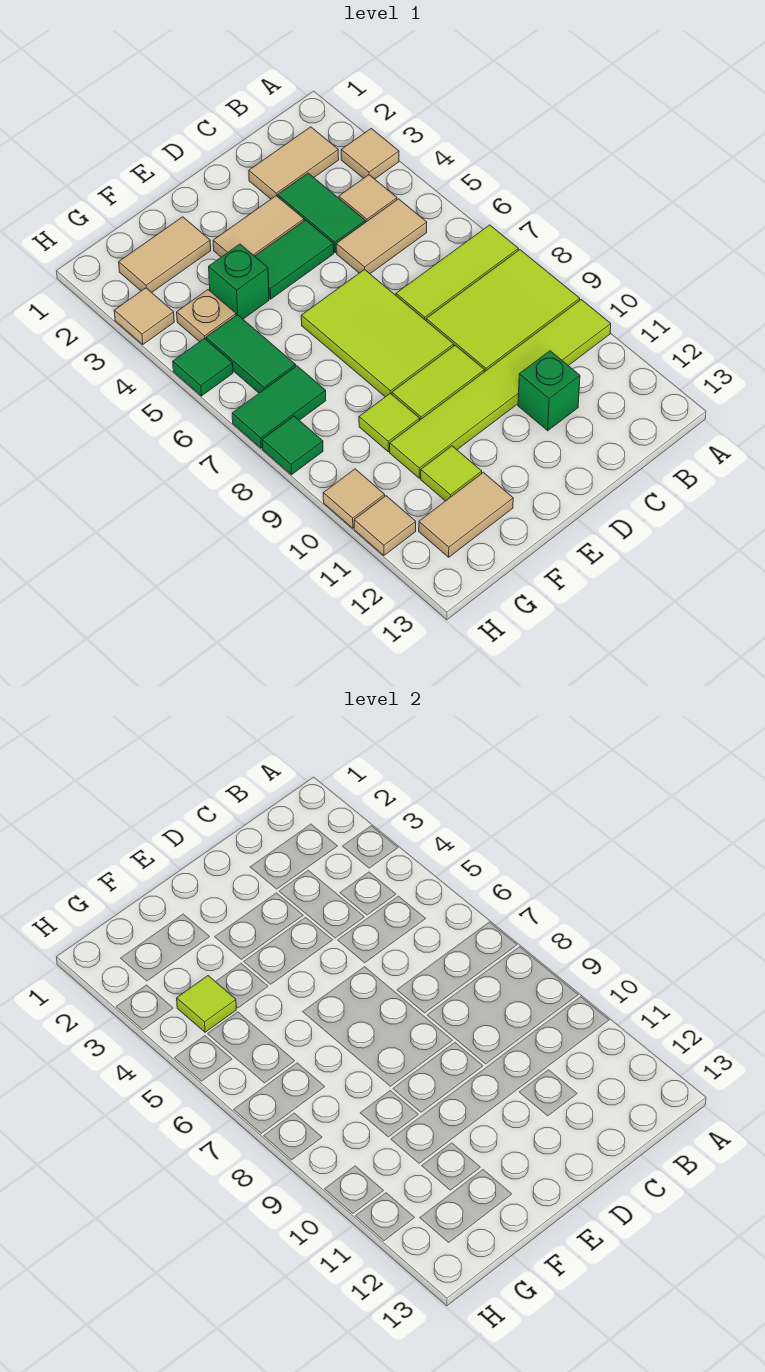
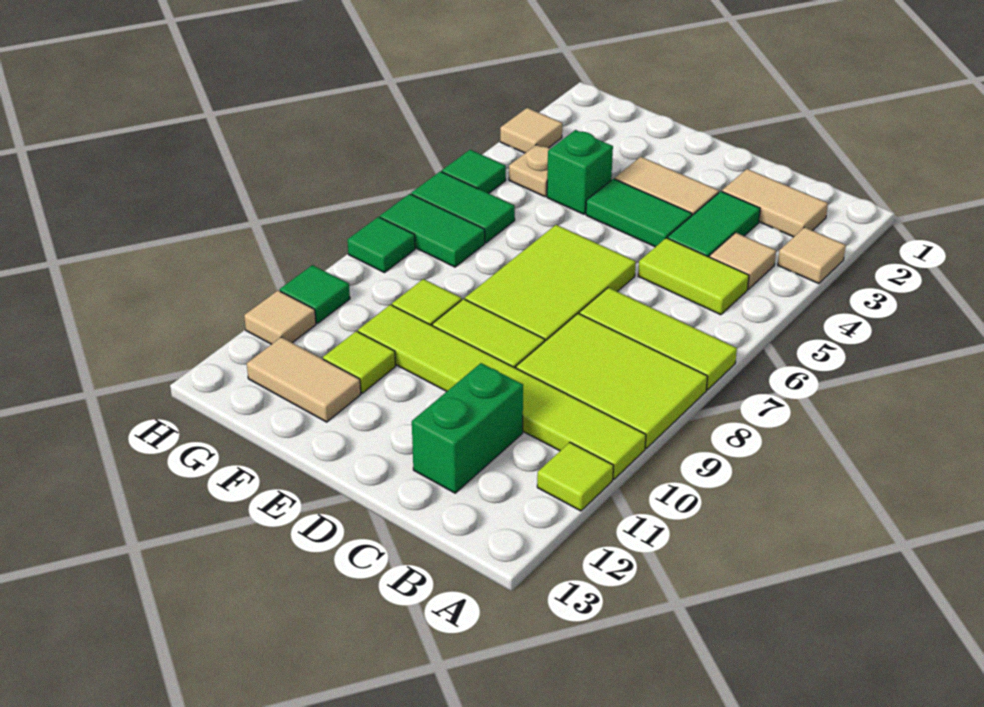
tan tile B5:C5 level 1 -> lime tile B5:C5 level 1
green brick C11 level 1 -> green brick C11:C12 level 1
tan tile F2:G2 level 1 -> none
lime tile G4 level 2 -> lime tile A11 level 1
green tile G5:G6 level 1 -> green tile G6:H6 level 1
tan tile H10 level 1 -> green tile H10 level 1

